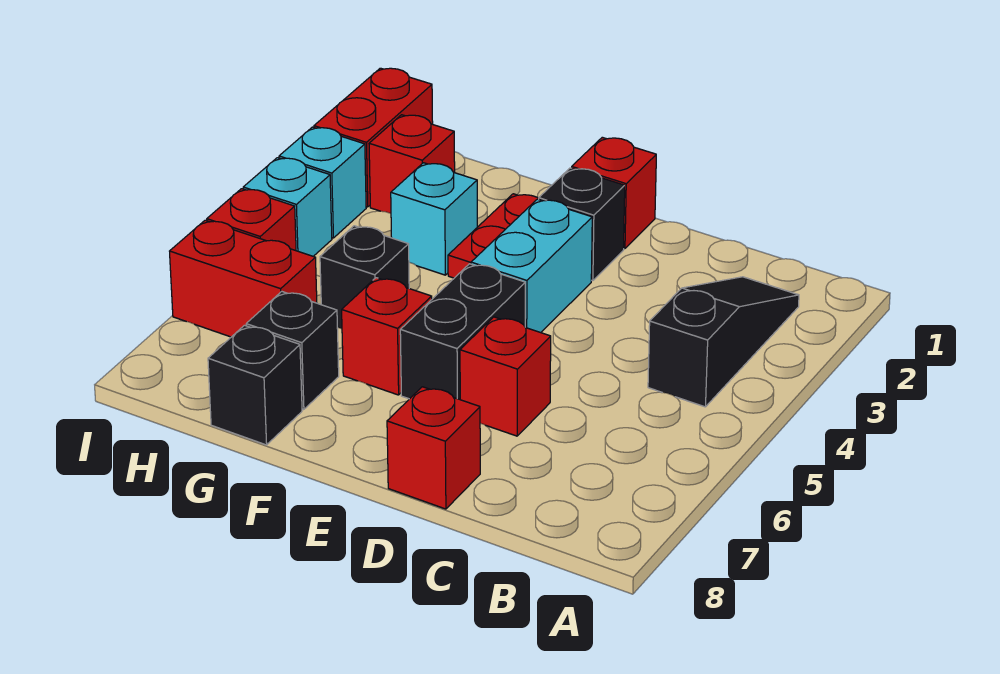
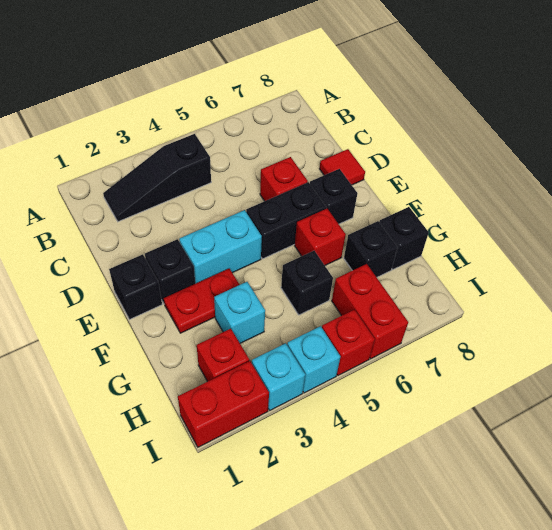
red brick D8 level 1 -> red tile D8 level 1
red brick E1 level 1 -> black brick E1 level 1
none -> black brick E7 level 1

